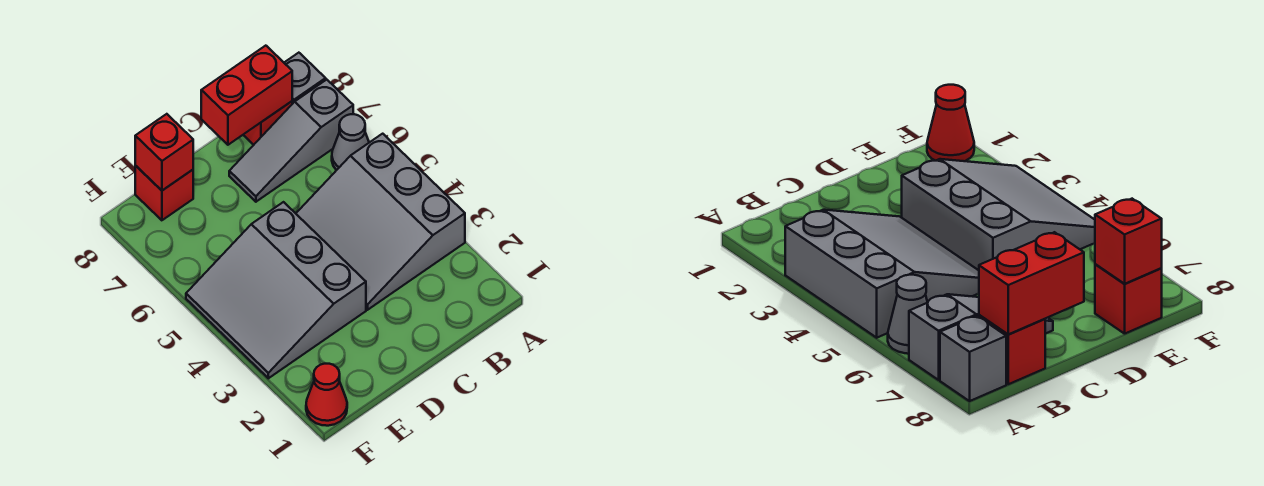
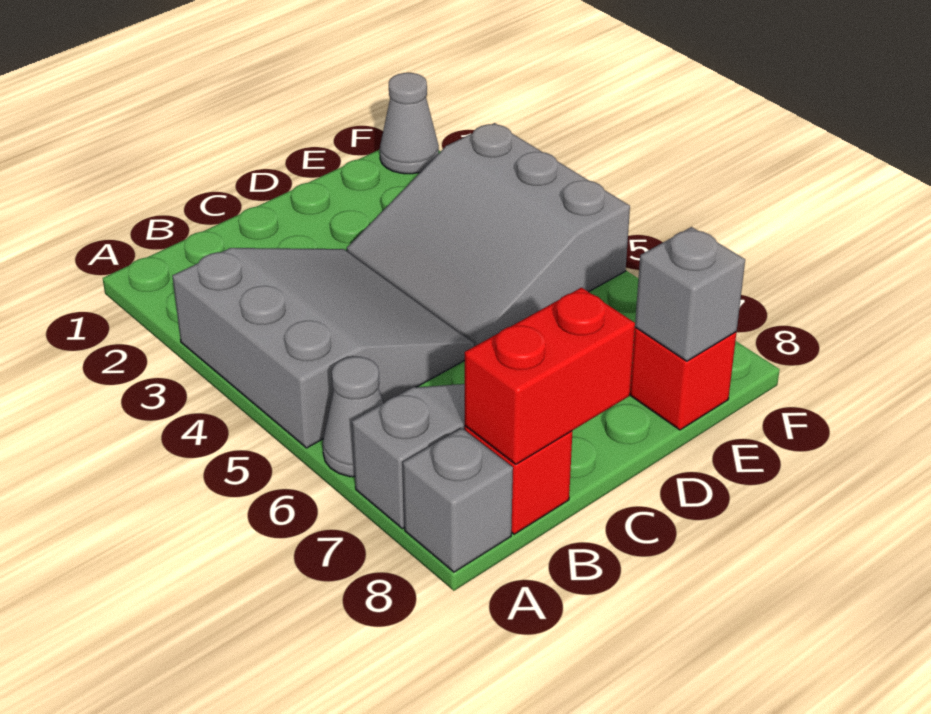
grey slope D3:F5 level 1 top D -> grey slope D3:F5 level 1 top F
red brick E8 level 2 -> grey brick E8 level 2
red cone F1 level 1 -> grey cone F1 level 1

